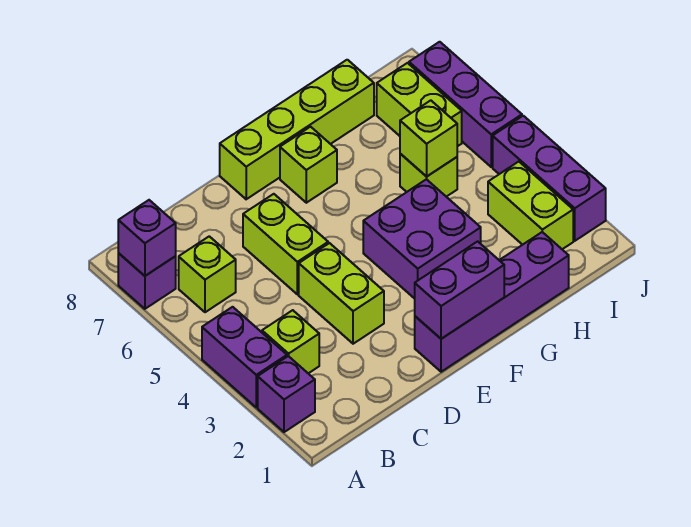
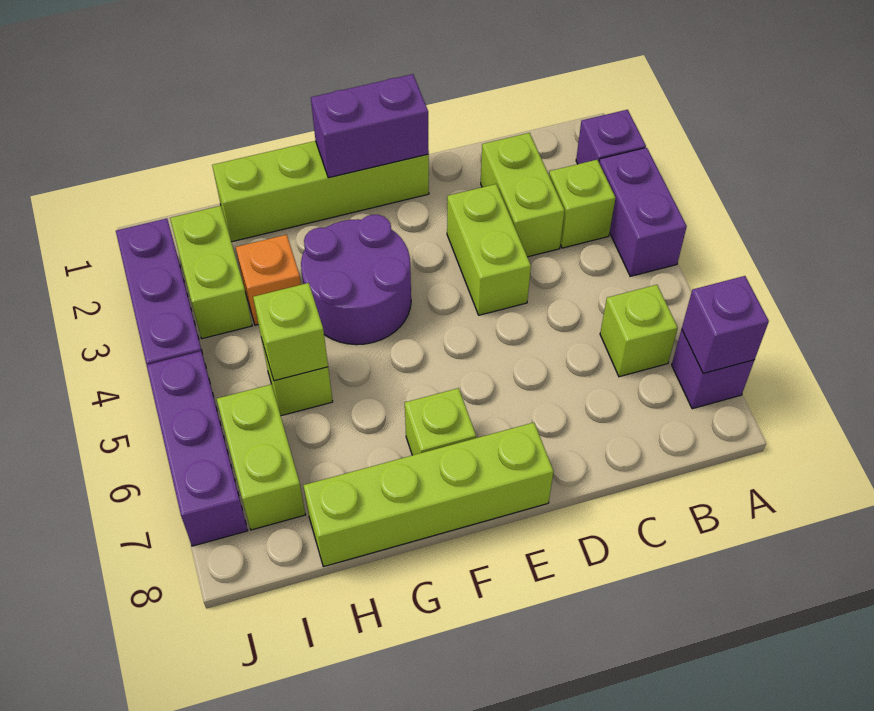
lime brick D5:D6 level 1 -> lime brick C2:C3 level 1
purple brick E1:H1 level 1 -> lime brick E1:H1 level 1
purple brick F3:G4 level 1 -> purple round brick F3:G4 level 1
none -> orange brick H3 level 1

